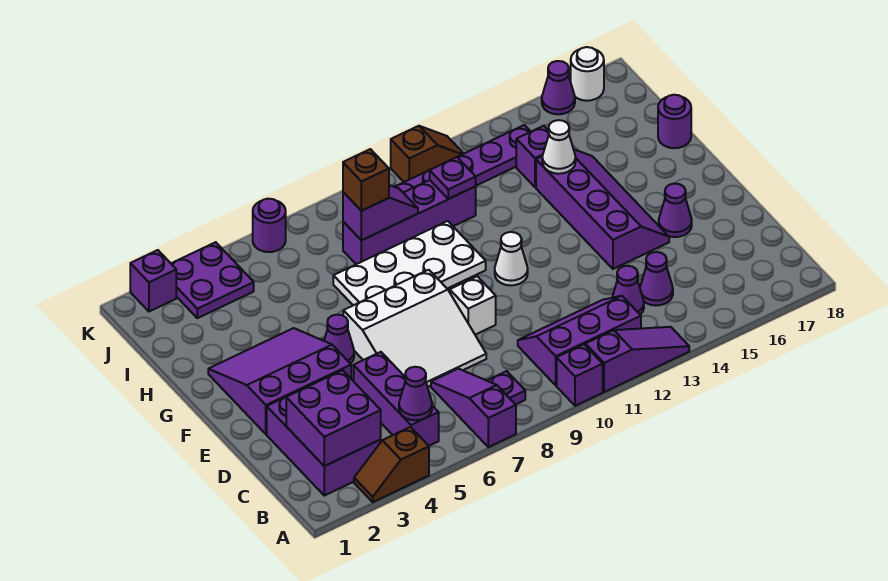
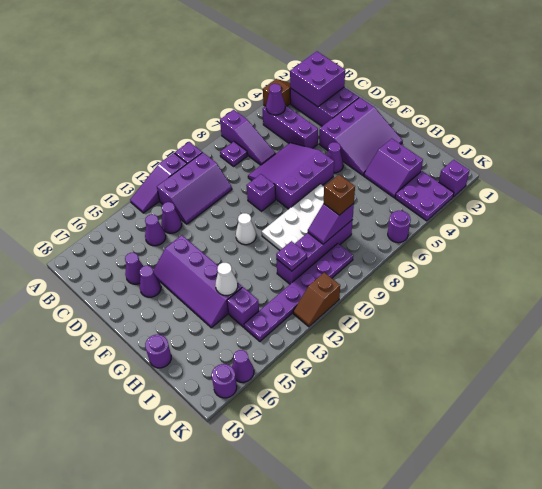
white slope D6:F8 level 1 top F -> purple slope D6:F8 level 1 top F
none -> purple cone D16 level 1
white brick E9 level 1 -> purple brick E9 level 1
none -> purple slope H3:I4 level 1 top 3
white round brick K17 level 1 -> purple round brick K17 level 1

